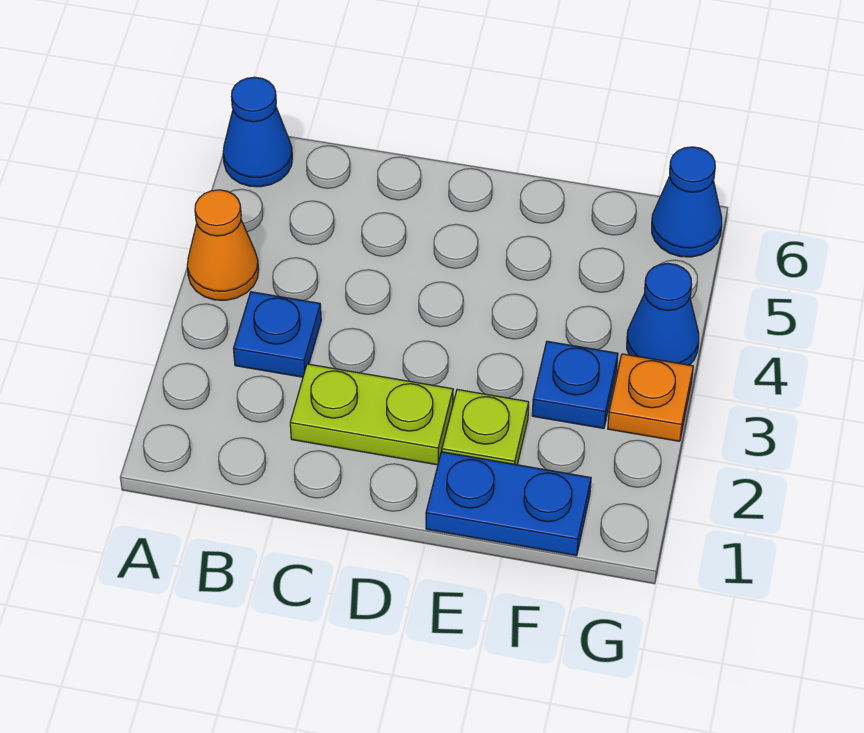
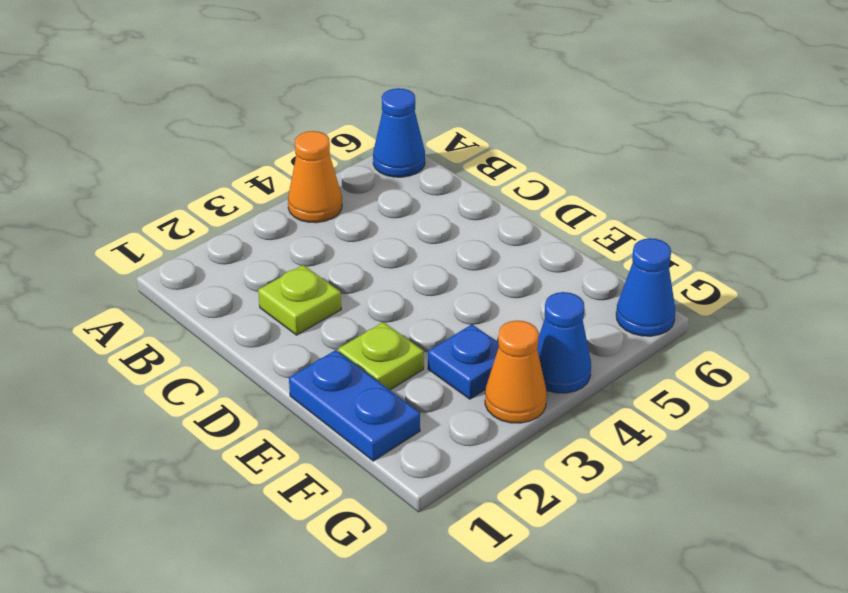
blue plate B3 level 1 -> none
lime plate C2:D2 level 1 -> lime plate C2 level 1
orange plate G3 level 1 -> orange cone G3 level 1

